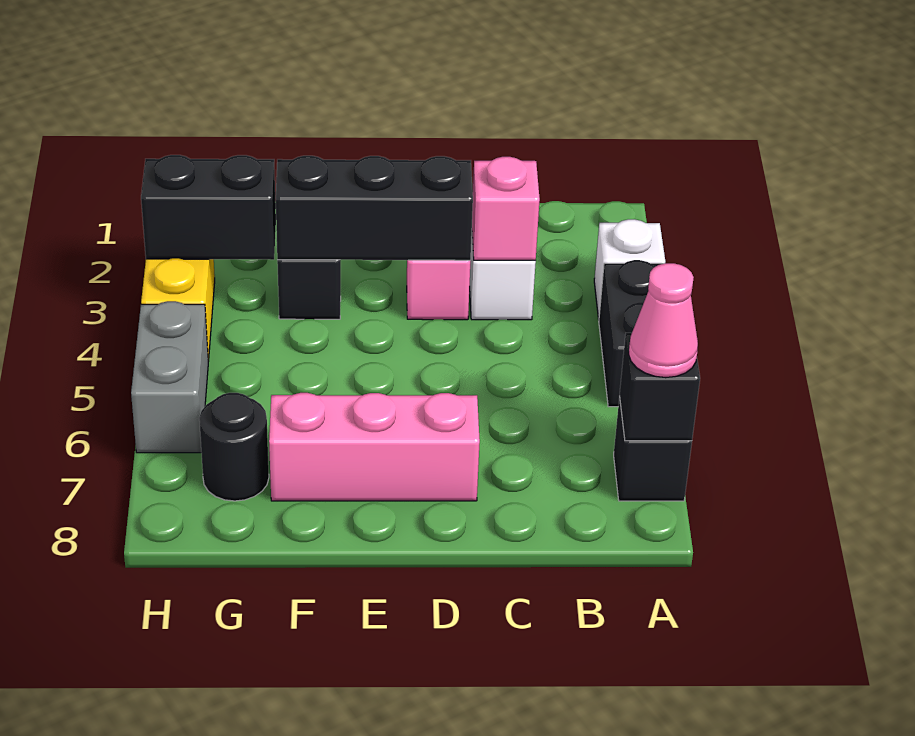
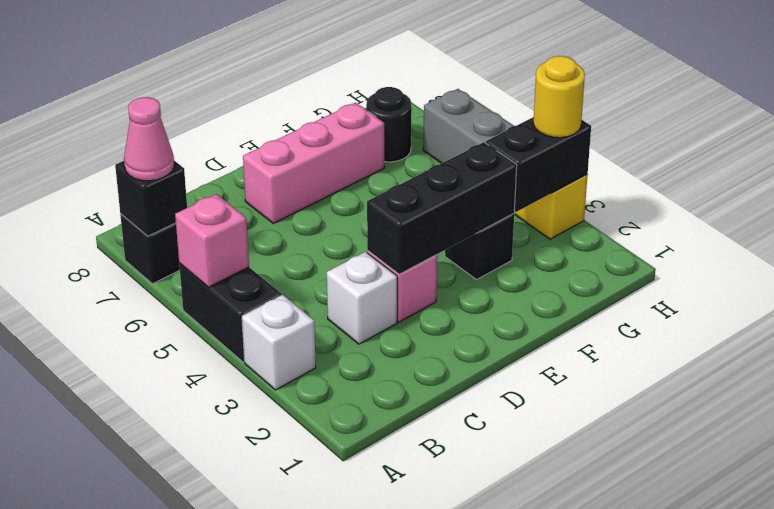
pink brick C3 level 2 -> pink brick A5 level 2
none -> yellow round brick H3 level 3

